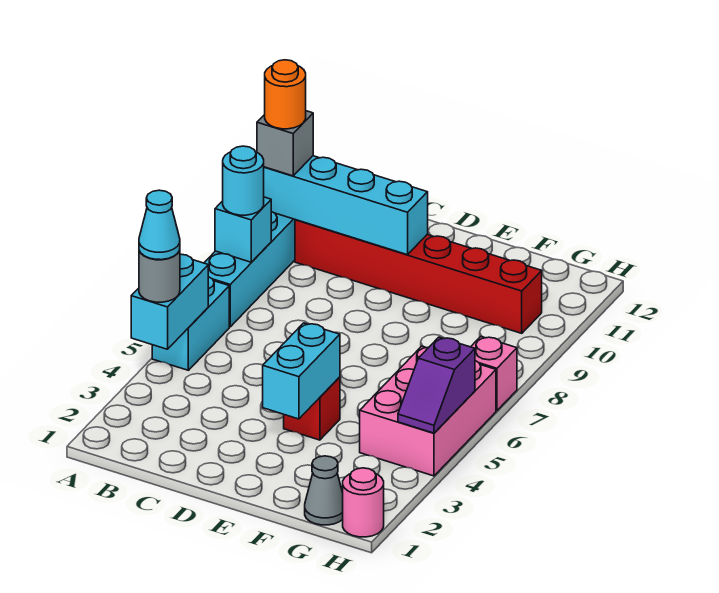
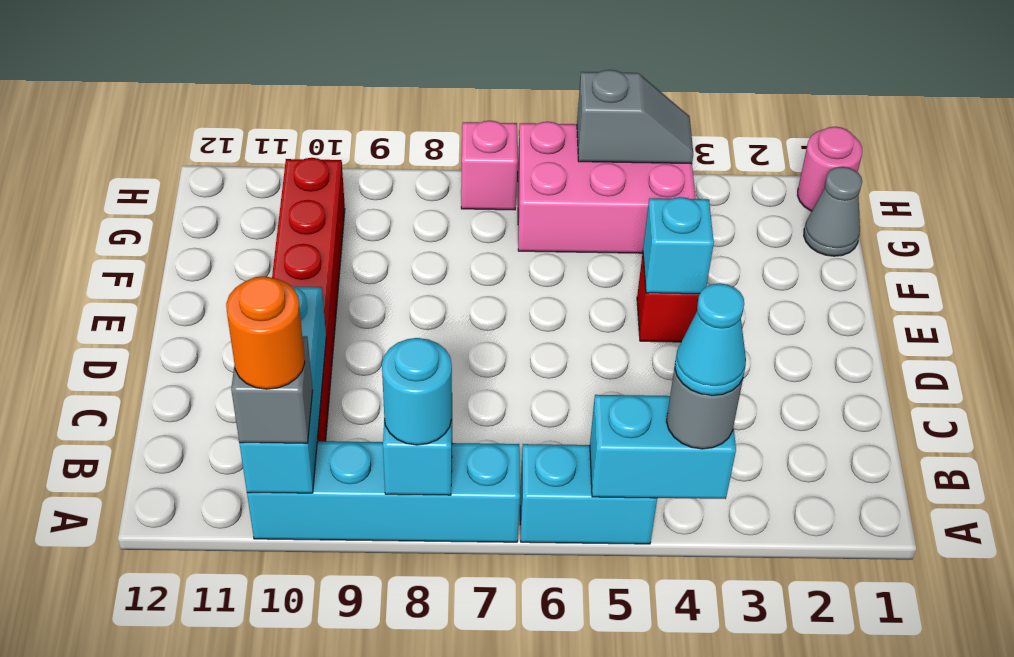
cyan brick A10:D10 level 2 -> cyan brick A10:C10 level 2
cyan brick E3:E4 level 2 -> cyan brick E4 level 2
purple slope H4:H5 level 2 top 5 -> grey slope H4:H5 level 2 top 5

